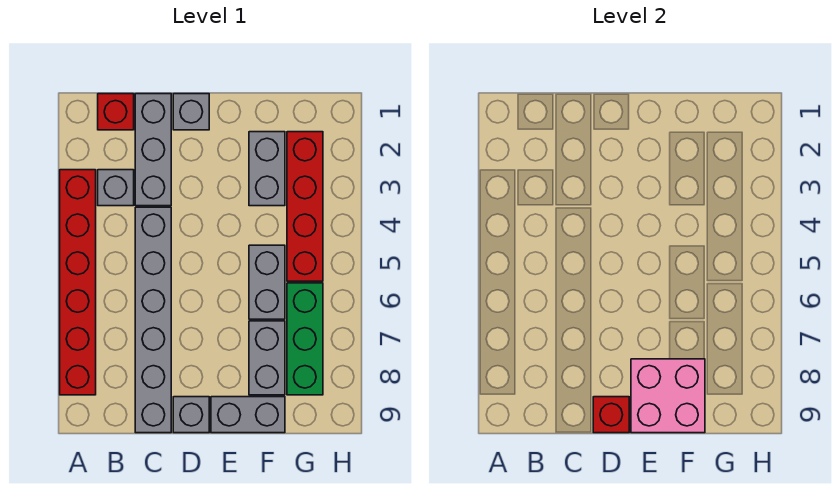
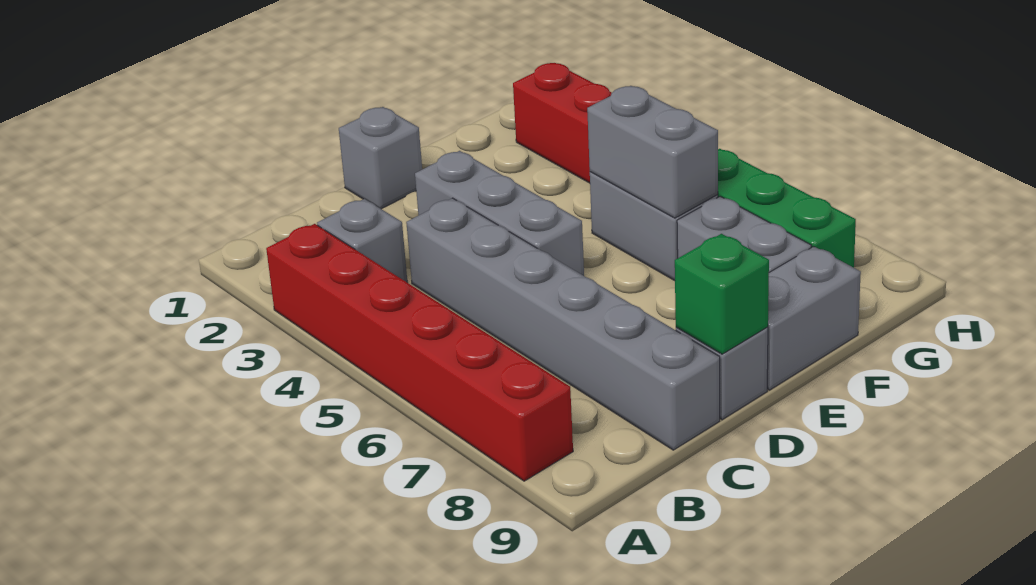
red brick B1 level 1 -> none
grey brick C1:C3 level 1 -> grey brick D3:D5 level 1
red brick D9 level 2 -> green brick D9 level 2
pink brick E8:F9 level 2 -> none
grey brick F2:F3 level 1 -> grey brick F5:F6 level 2

